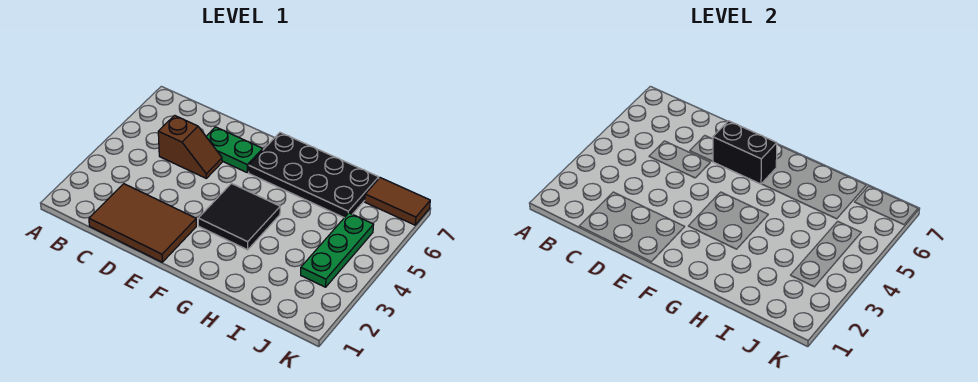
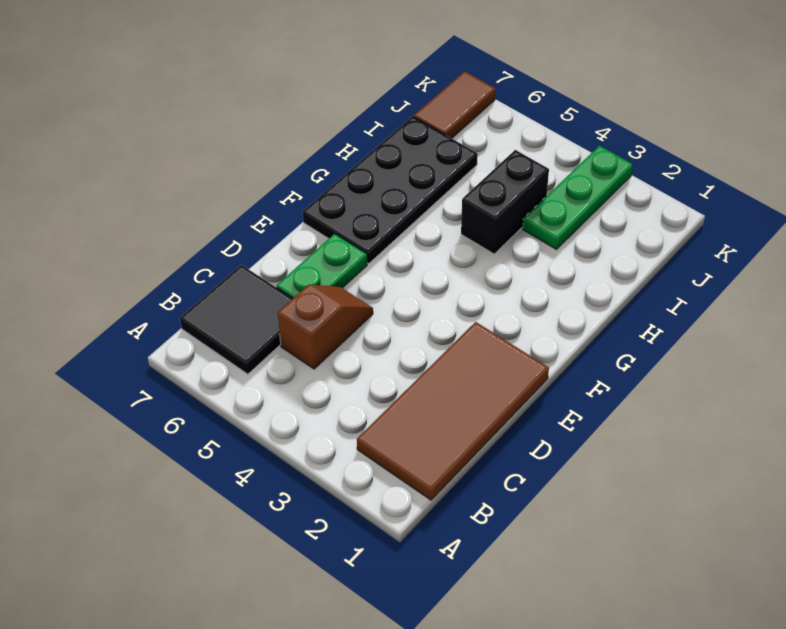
brown tile C1:E2 level 1 -> brown tile B1:E2 level 1
black brick E6:F6 level 2 -> black brick H4:I4 level 1
black tile F3:G4 level 1 -> black tile B6:C7 level 1
green plate J3:J5 level 1 -> green plate I3:K3 level 1

